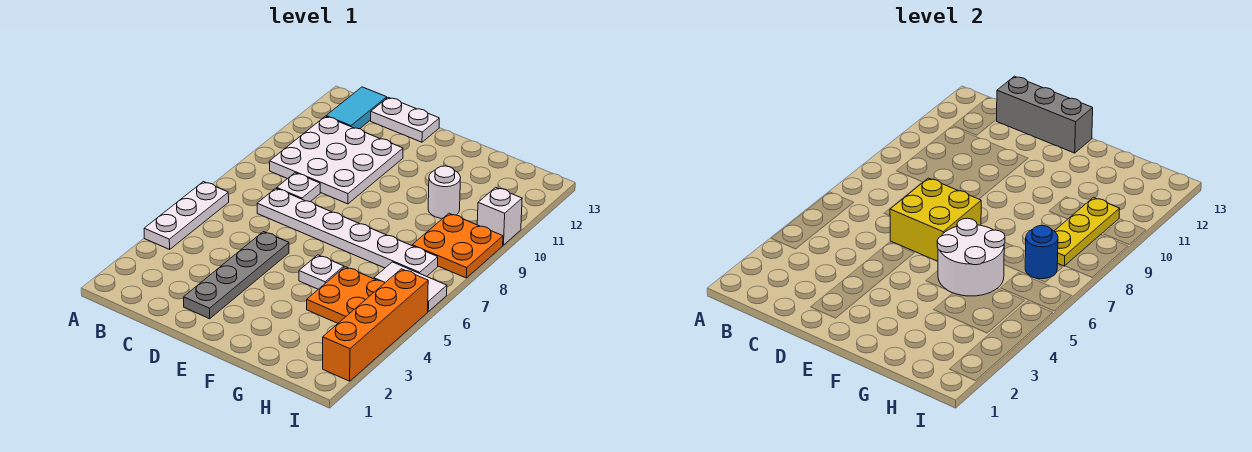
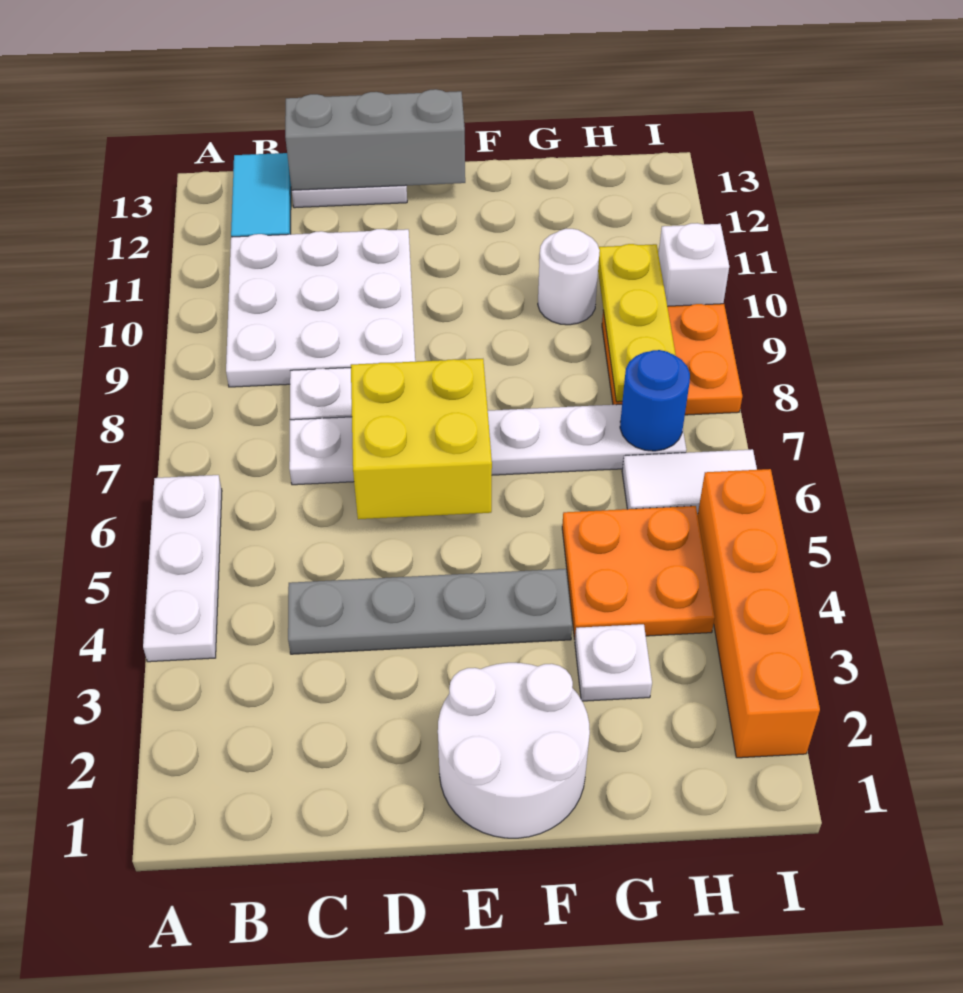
grey plate D2:D5 level 1 -> grey plate C4:F4 level 1
white plate F5 level 1 -> white plate G3 level 1
white round brick F5:G6 level 2 -> white round brick E1:F2 level 1

